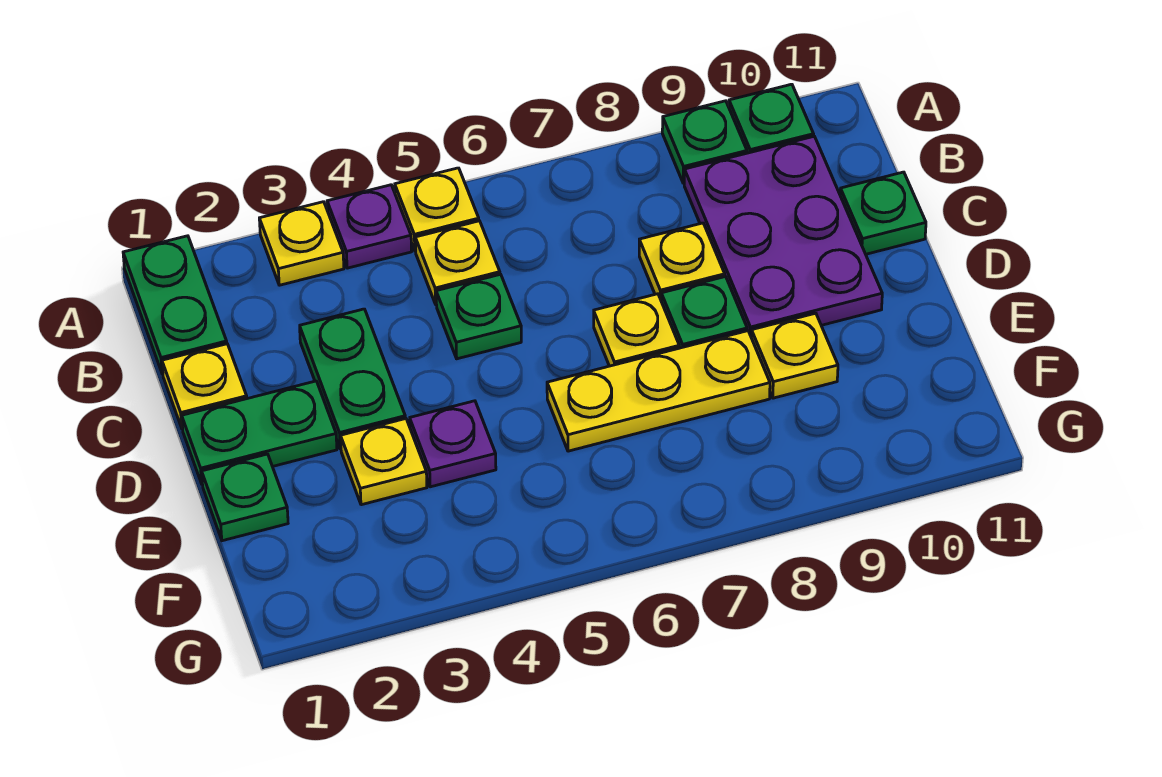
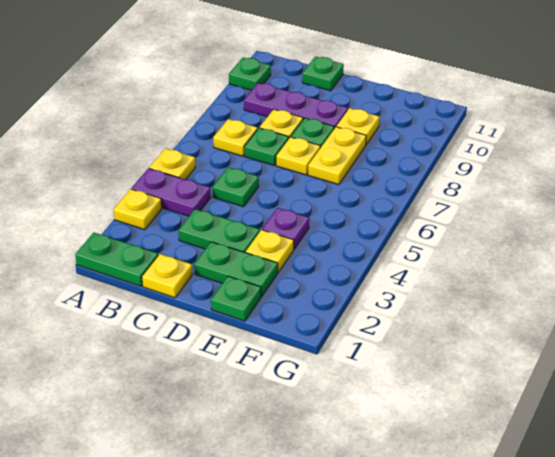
purple plate A4 level 1 -> purple plate A4:B4 level 1
green plate A9 level 1 -> green plate C7 level 1
yellow plate B5 level 1 -> yellow plate B7 level 1
purple plate B9:D10 level 1 -> purple plate B9:D9 level 1
green plate D1:D2 level 1 -> green plate D2:E2 level 1
yellow plate E6:E8 level 1 -> yellow plate E7:E8 level 1

